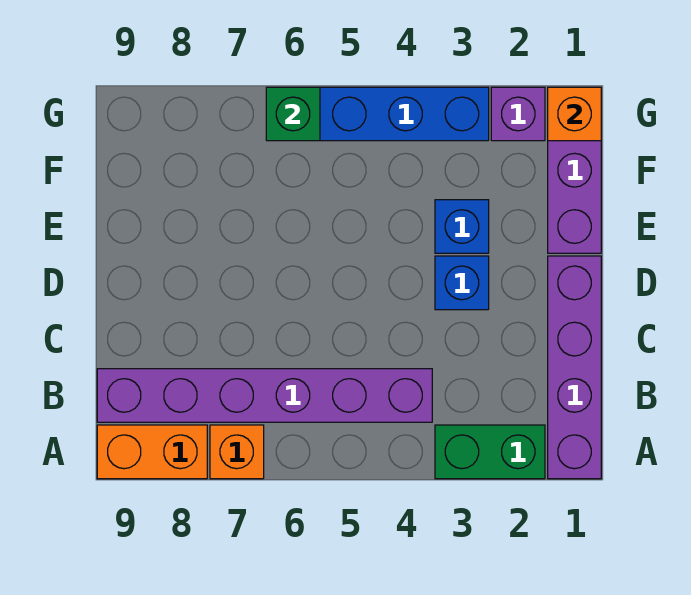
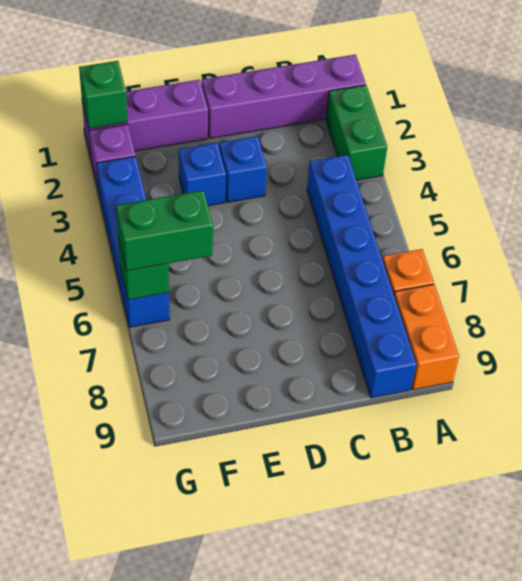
purple brick B4:B9 level 1 -> blue brick B4:B9 level 1
none -> green brick F6:G6 level 3
orange brick G1 level 2 -> green brick G1 level 2

